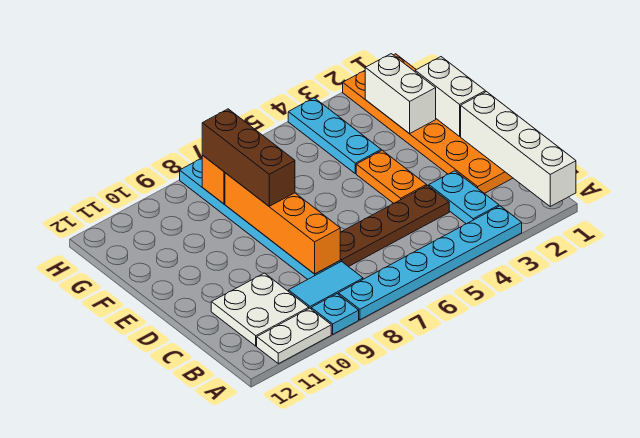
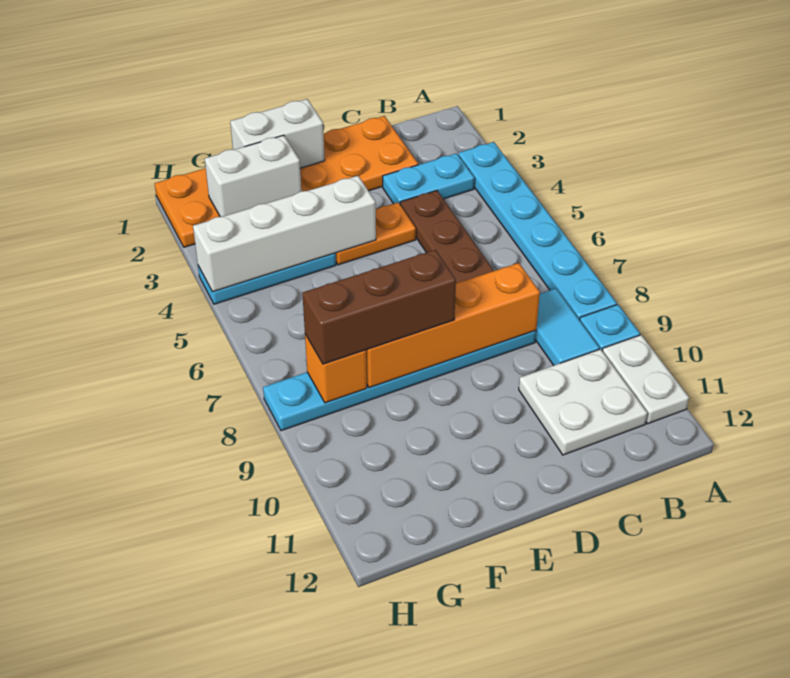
white brick A1:D1 level 2 -> white brick E4:H4 level 2

